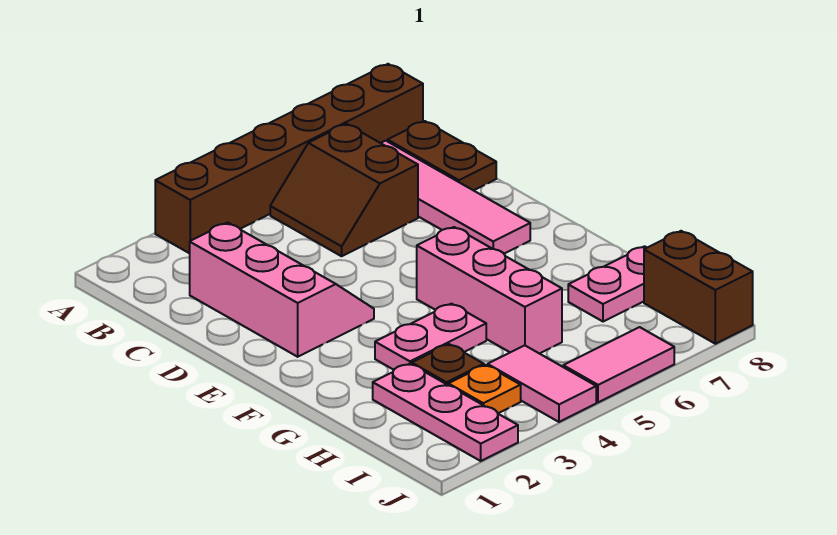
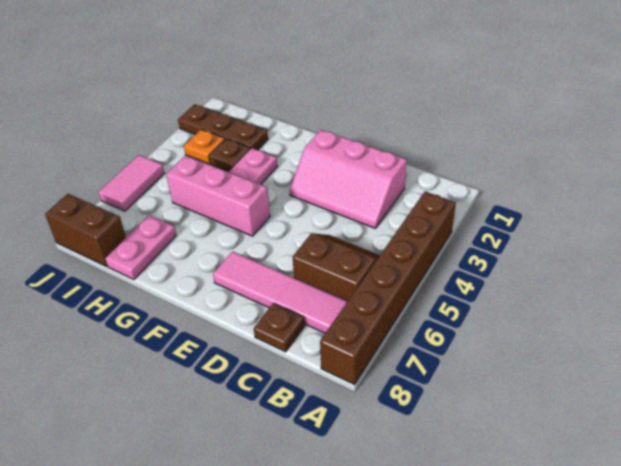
brown plate B8:C8 level 1 -> brown plate C8 level 1
pink plate H2:J2 level 1 -> brown plate H2:J2 level 1
pink tile I4:J4 level 1 -> none

